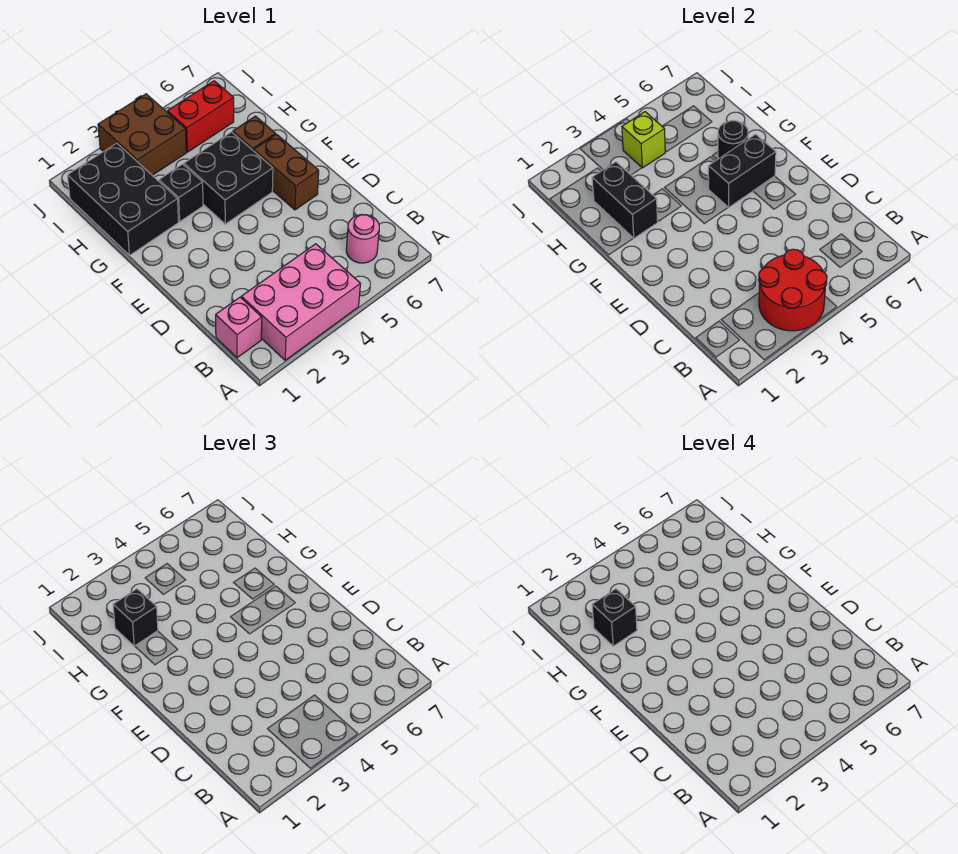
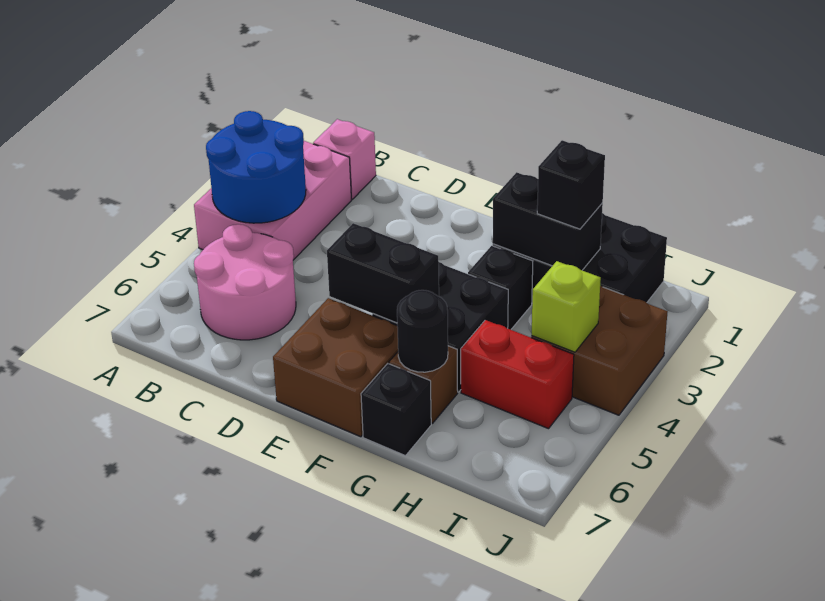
red round brick A3:B4 level 2 -> blue round brick A3:B4 level 2
pink round brick B6 level 1 -> pink round brick B5:C6 level 1
brown brick E6:F6 level 1 -> brown brick E6:F7 level 1
black brick F5:F6 level 2 -> black brick E5:F5 level 2
black brick H2 level 4 -> black brick G7 level 1
red brick I5:I6 level 1 -> red brick H5:I5 level 1

